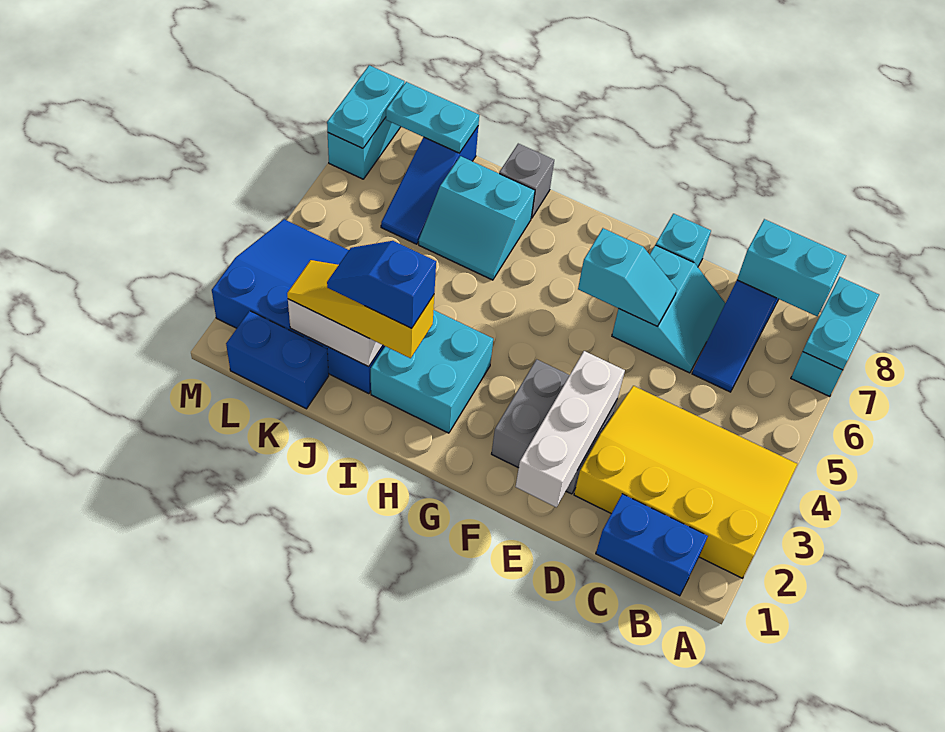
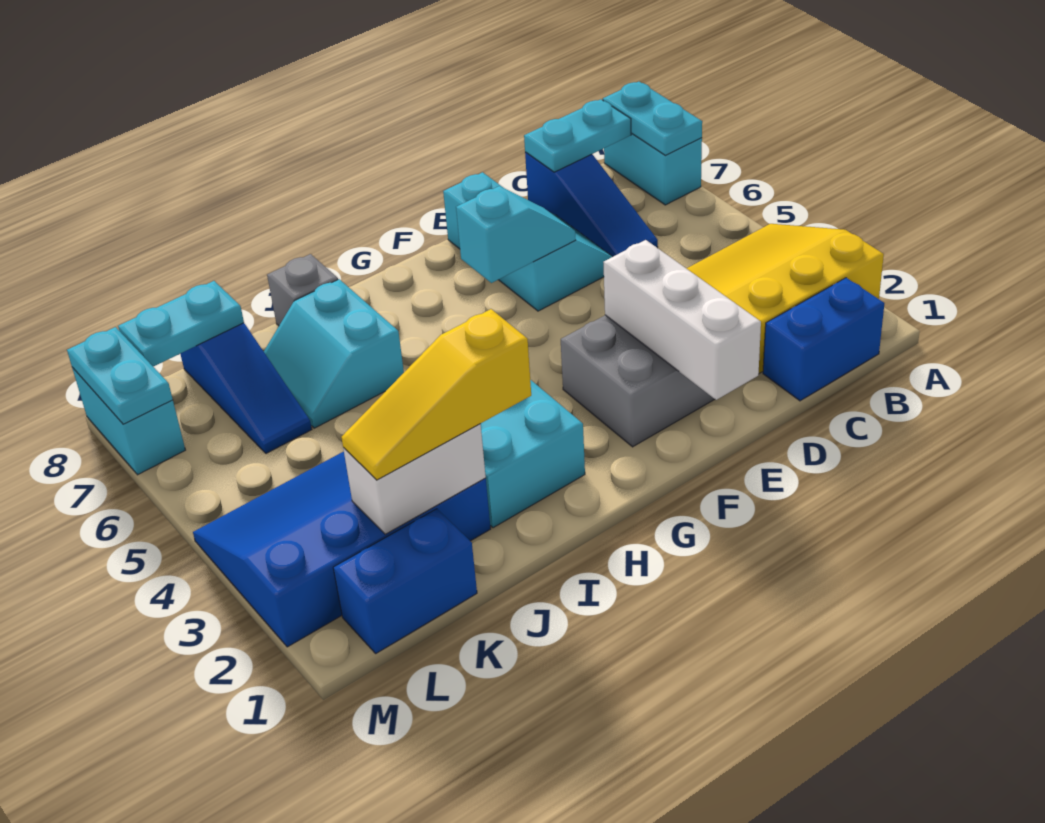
cyan brick B8:C8 level 2 -> cyan plate B8:C8 level 2
blue slope I2:J2 level 4 top I -> none
cyan slope I6:J7 level 1 top 7 -> cyan slope I6:J7 level 1 top I

